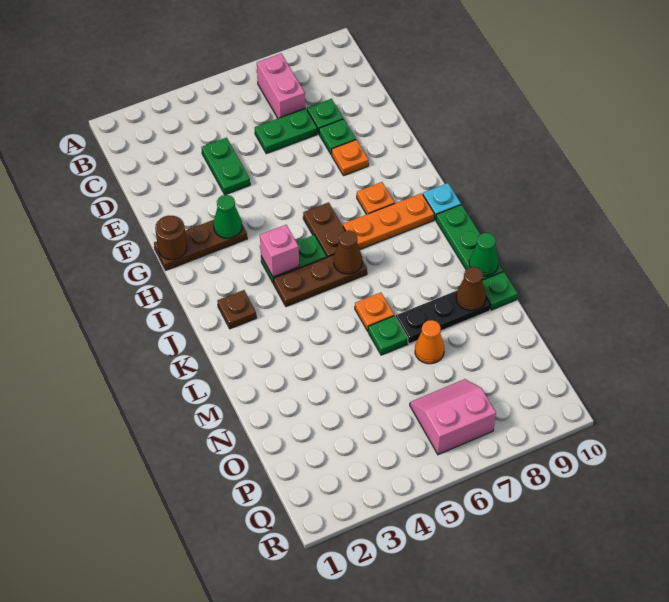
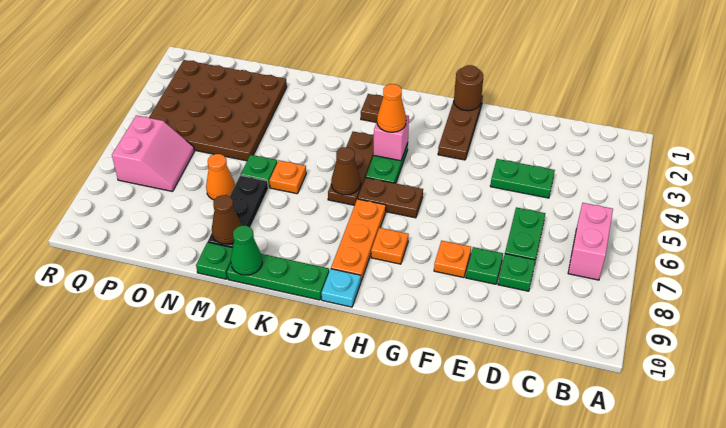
pink brick B7:C7 level 1 -> pink brick B6:B7 level 1
green cone G3 level 2 -> none
none -> orange cone I4 level 3
none -> brown plate N2:Q5 level 1

